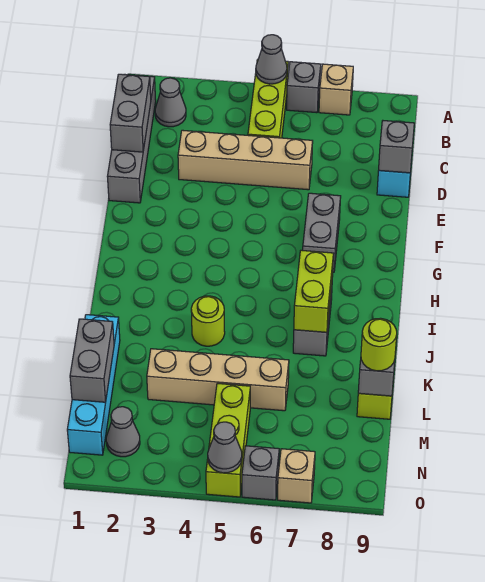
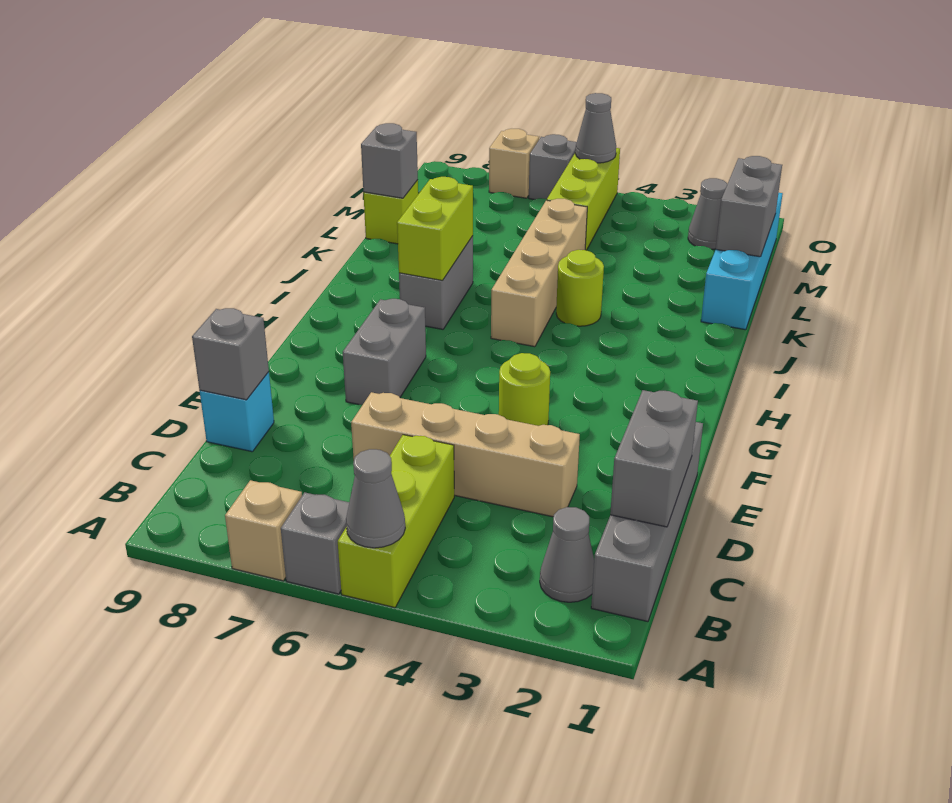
tan brick L3:L6 level 1 -> tan brick I5:L5 level 1
lime round brick L9 level 3 -> lime round brick F4 level 1

